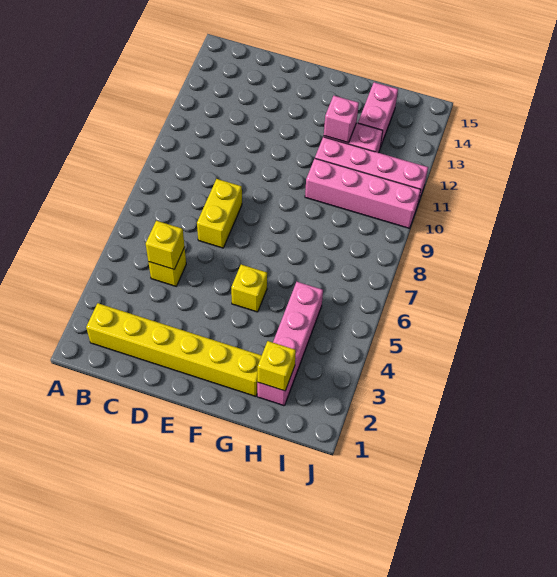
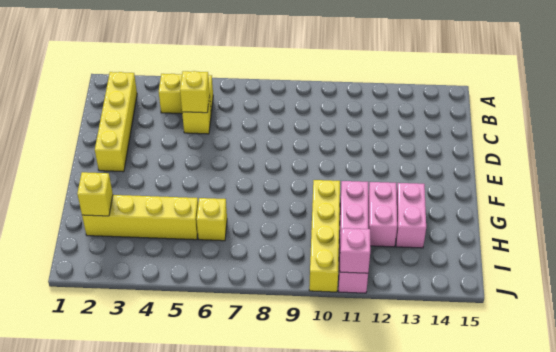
yellow brick B2:G2 level 1 -> yellow brick B2:E2 level 1
yellow brick D7:D8 level 1 -> yellow brick B4:B5 level 1
yellow brick F5 level 1 -> yellow brick H6 level 1
pink brick G10:J10 level 1 -> yellow brick G10:J10 level 1
pink brick G12 level 2 -> pink brick J11 level 2
pink brick H2:H5 level 1 -> yellow brick H2:H5 level 1
pink brick H13:H14 level 1 -> pink brick G13:H13 level 1

